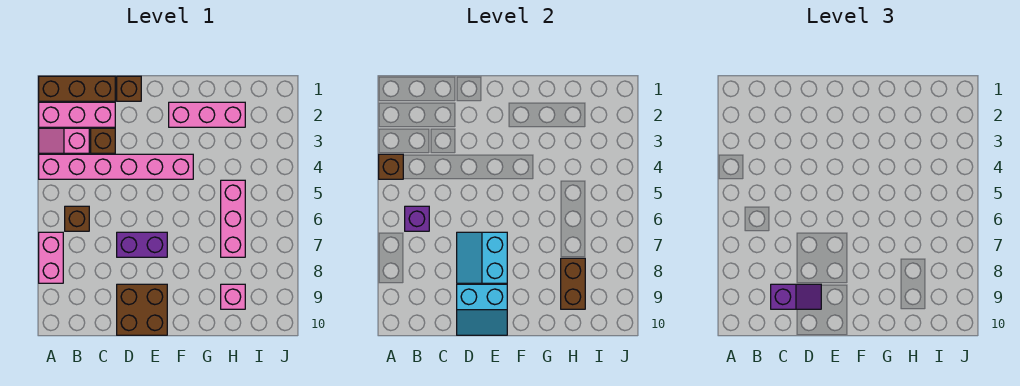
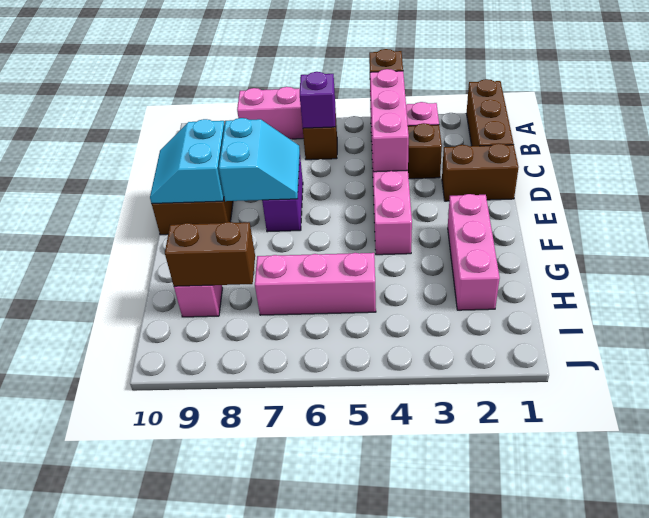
pink brick A2:C2 level 1 -> pink brick B4:D4 level 2
purple slope C9:D9 level 3 top C -> none
brown brick D1 level 1 -> brown brick D1:D2 level 1
cyan slope D7:E8 level 2 top E -> cyan slope D7:E8 level 2 top 8

